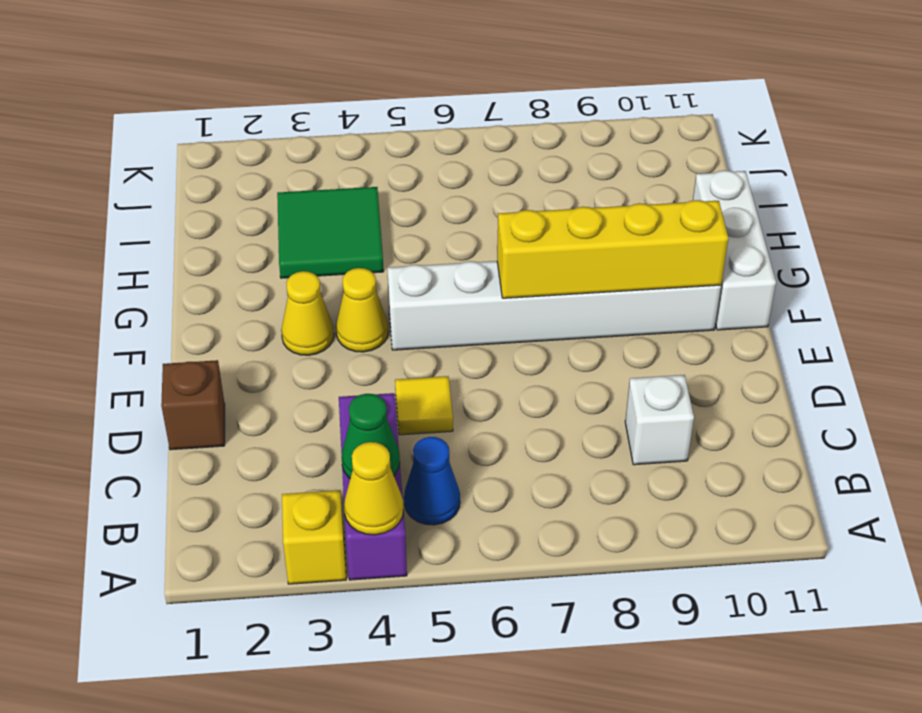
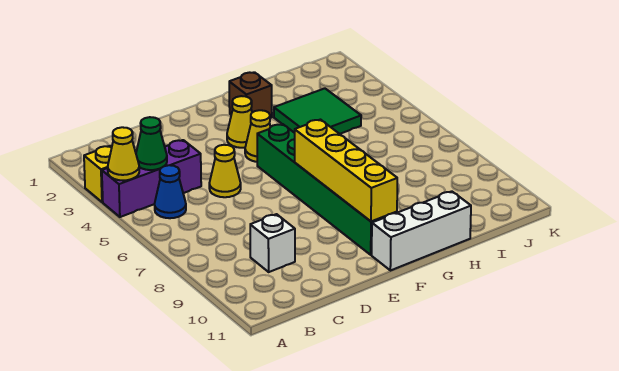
brown brick D1 level 1 -> brown brick G2 level 1
yellow tile D5 level 1 -> yellow cone D5 level 1
white brick F5:F10 level 1 -> green brick F5:F10 level 1

